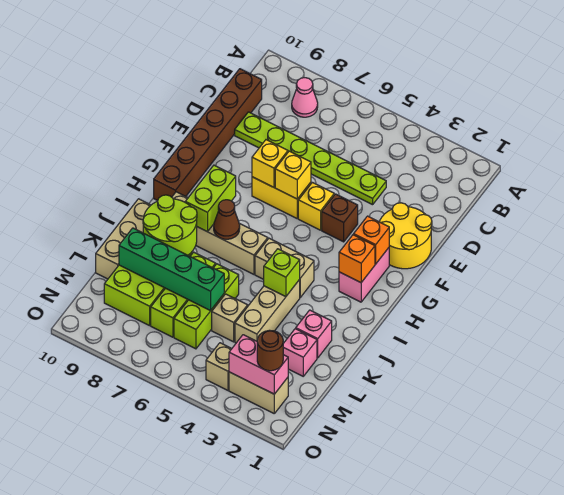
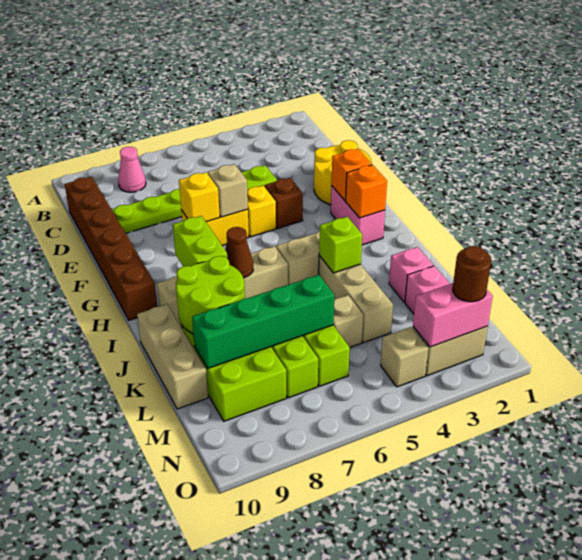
yellow brick F6 level 2 -> tan brick F6 level 2

